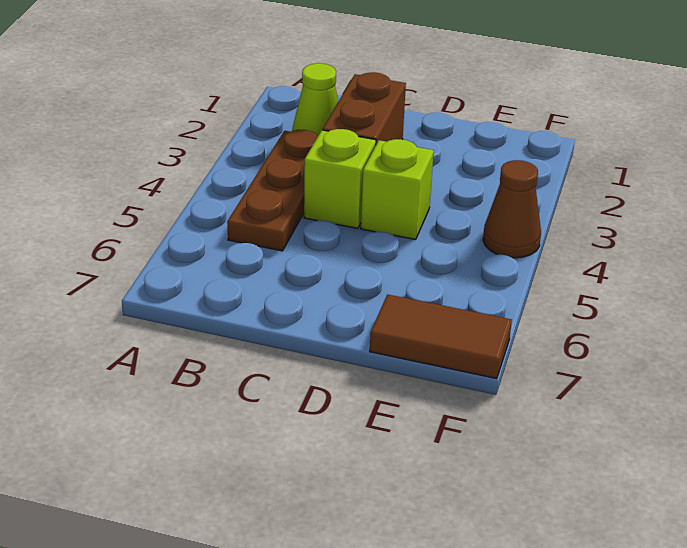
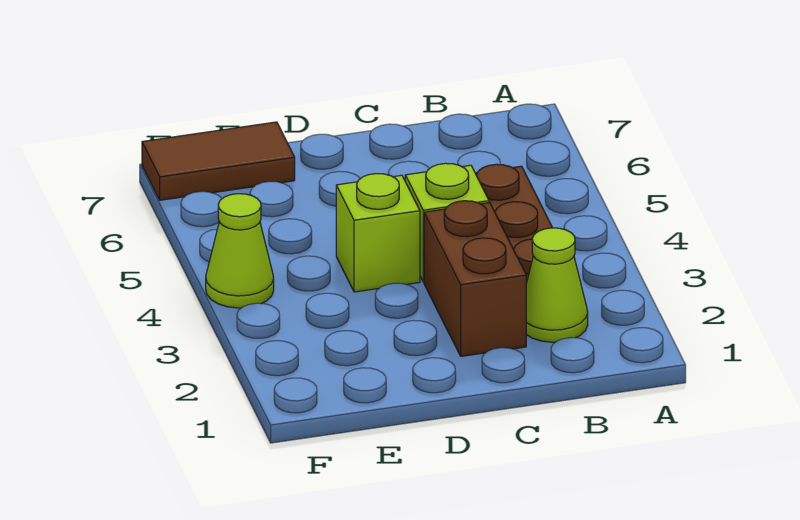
brown cone F4 level 1 -> lime cone F4 level 1

